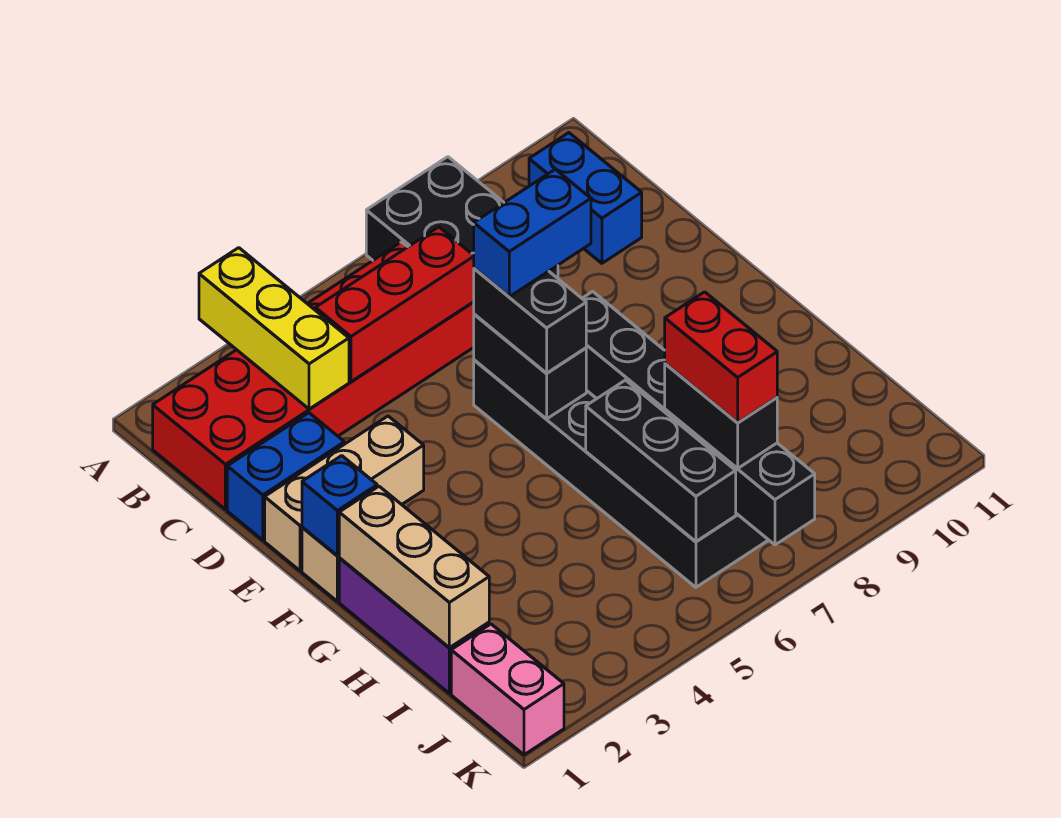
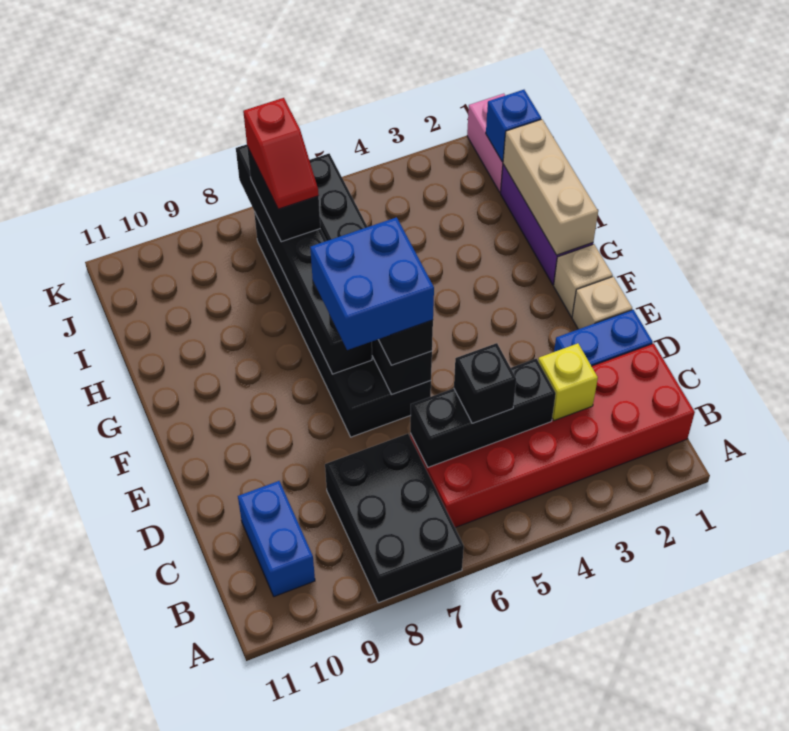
yellow brick A3:C3 level 2 -> yellow brick C3 level 2
red brick C4:C6 level 2 -> black brick C4:C6 level 2
none -> black brick C5 level 3
tan brick E1:E3 level 1 -> tan brick E1 level 1
blue brick E6:E7 level 4 -> blue brick E6:F7 level 4
blue brick F1 level 2 -> blue brick J1 level 2
red brick I7:J7 level 4 -> red slope I7:J7 level 4 top J

